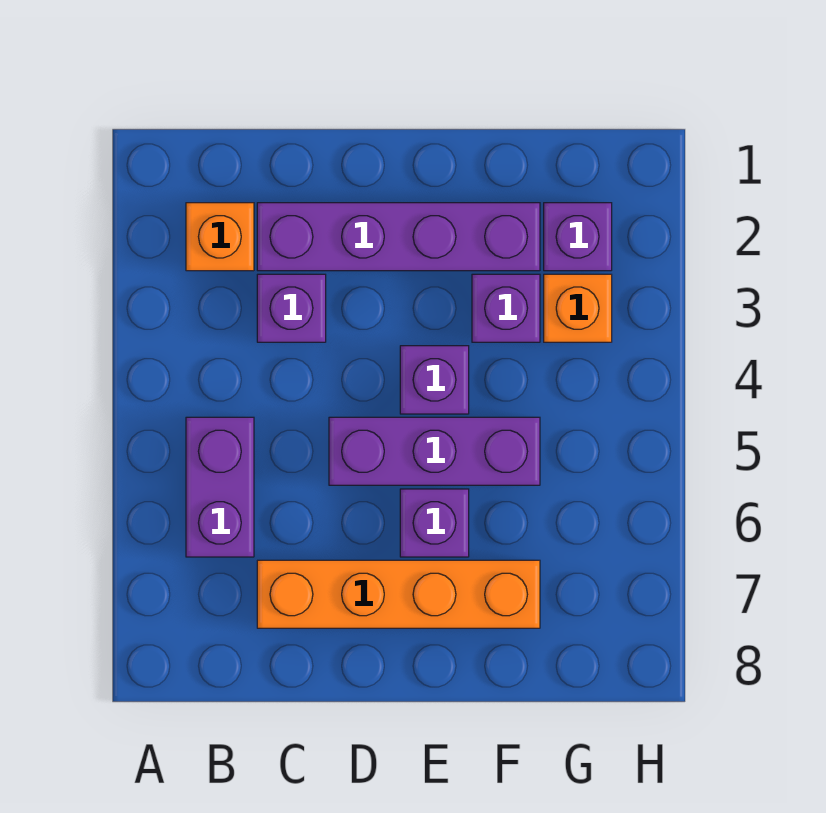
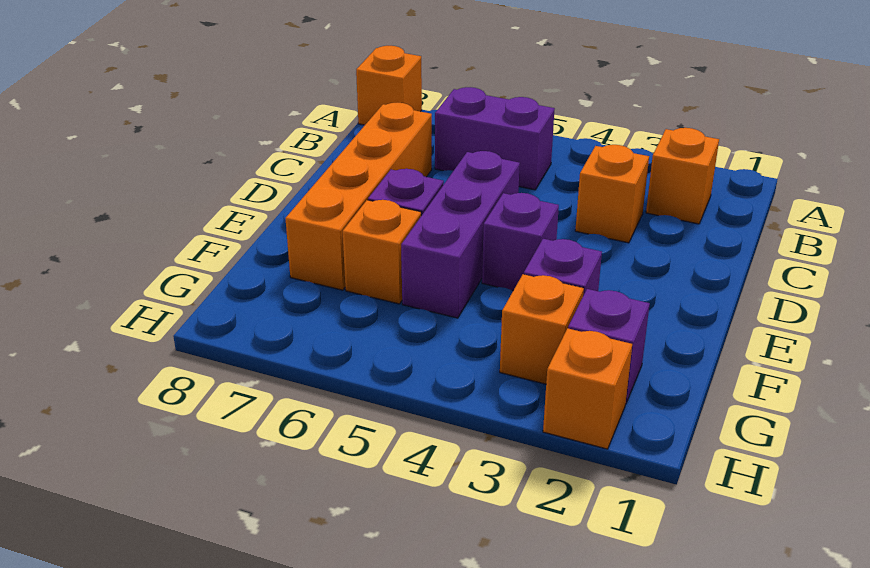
none -> orange brick A8 level 1
purple brick C2:F2 level 1 -> none
purple brick C3 level 1 -> orange brick C3 level 1
none -> orange brick F6 level 1
none -> orange brick H2 level 1

